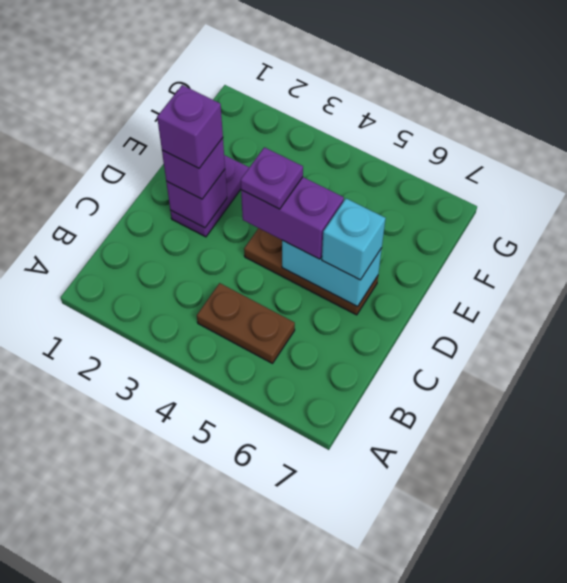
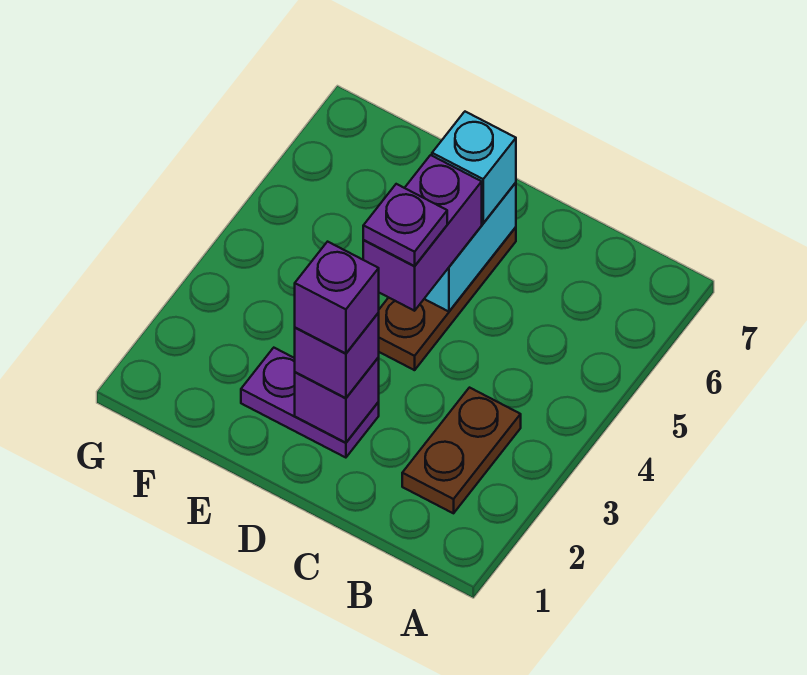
brown plate B4:B5 level 1 -> brown plate B2:B3 level 1

